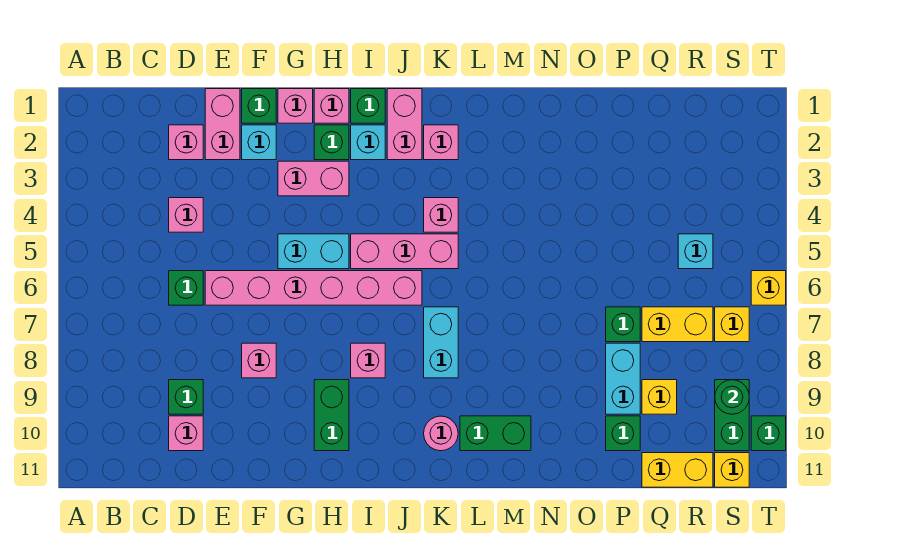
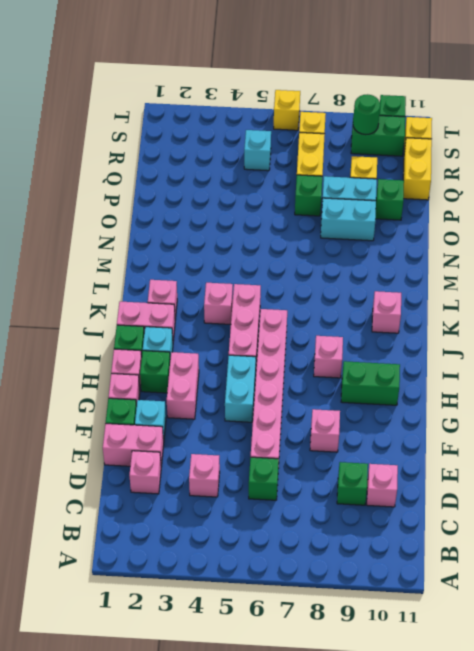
cyan brick K7:K8 level 1 -> cyan brick O8:O9 level 1
pink round brick K10 level 1 -> pink brick K10 level 1
green brick L10:M10 level 1 -> none

